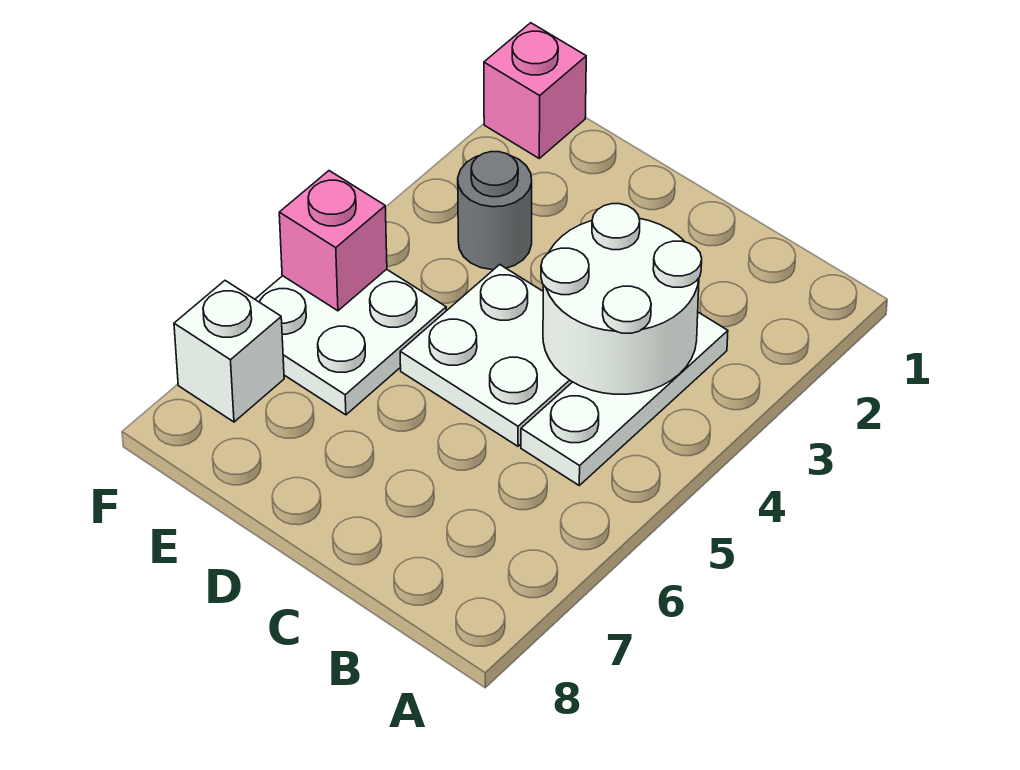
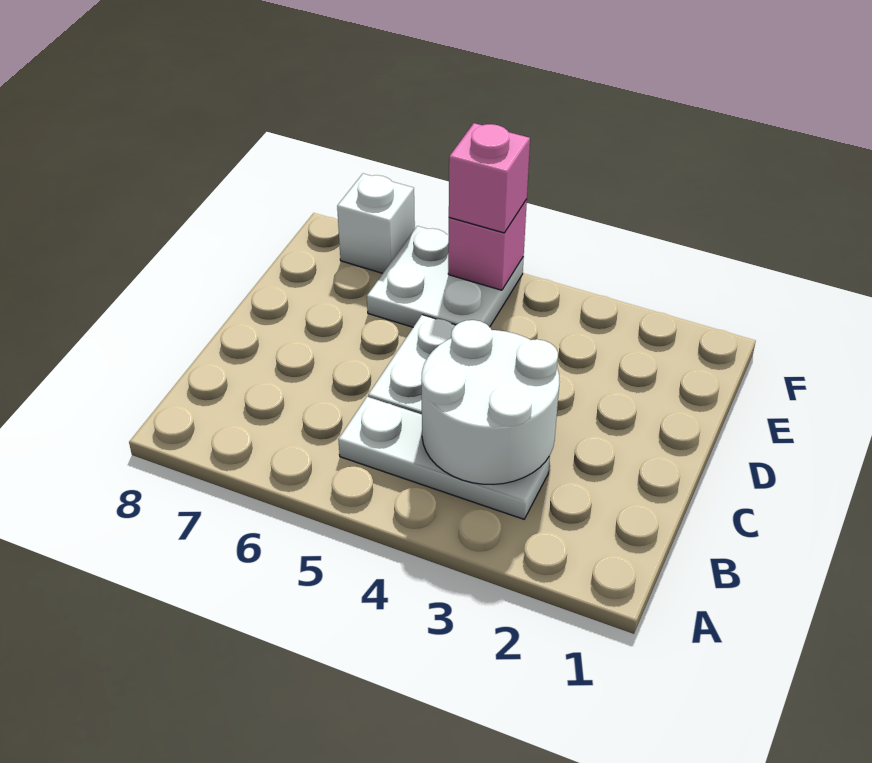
grey round brick E3 level 1 -> none
pink brick F1 level 1 -> pink brick F5 level 3

